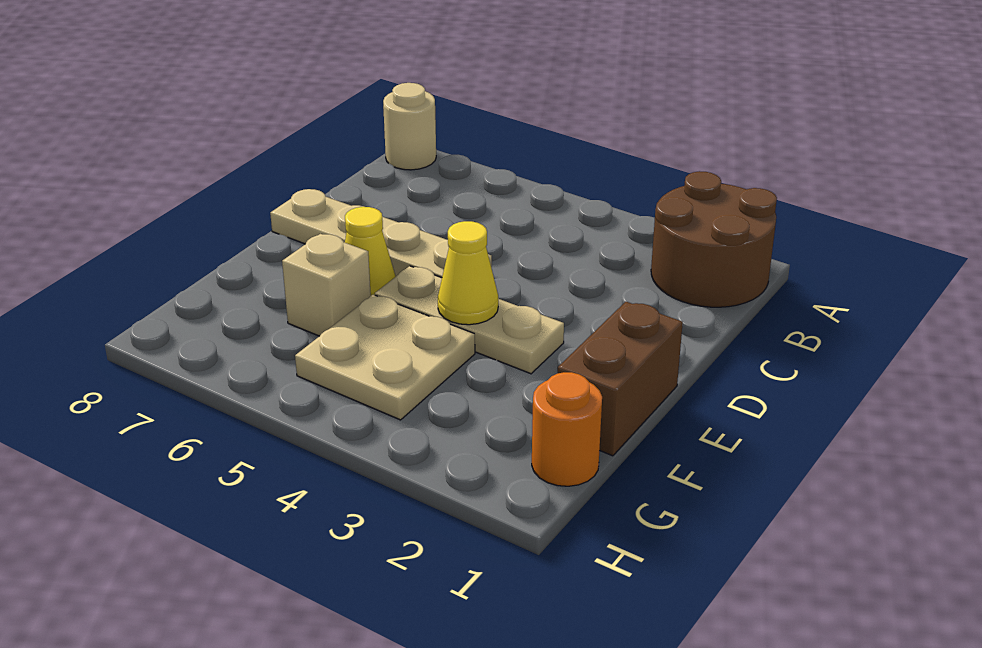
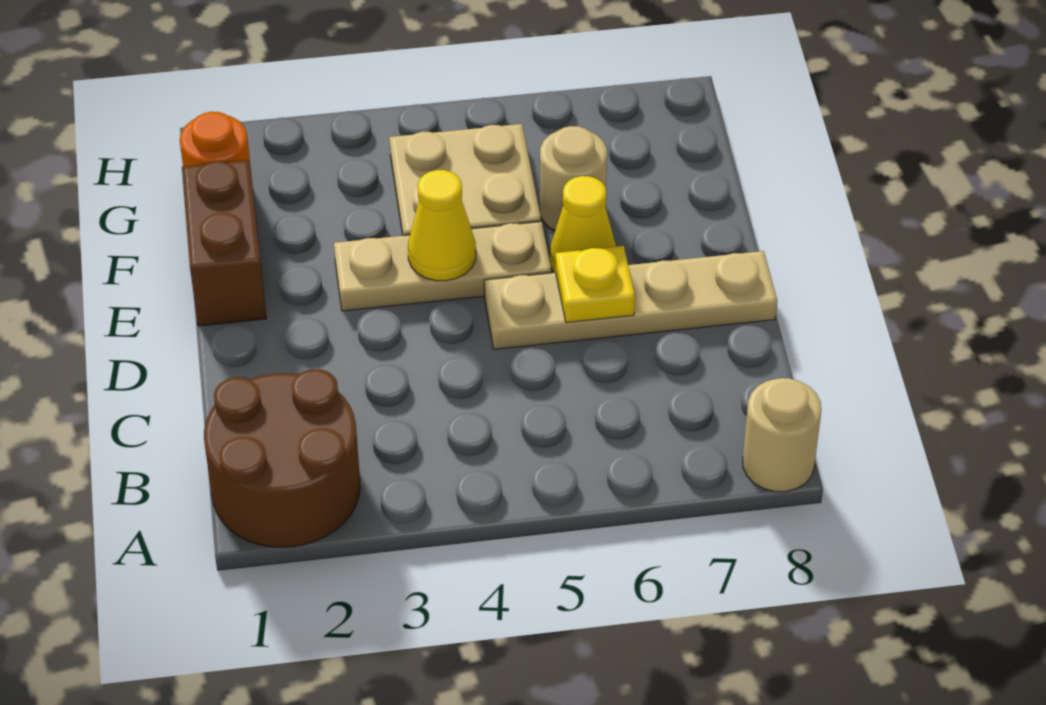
none -> yellow plate D6 level 2
tan brick F6 level 1 -> tan round brick F6 level 1

